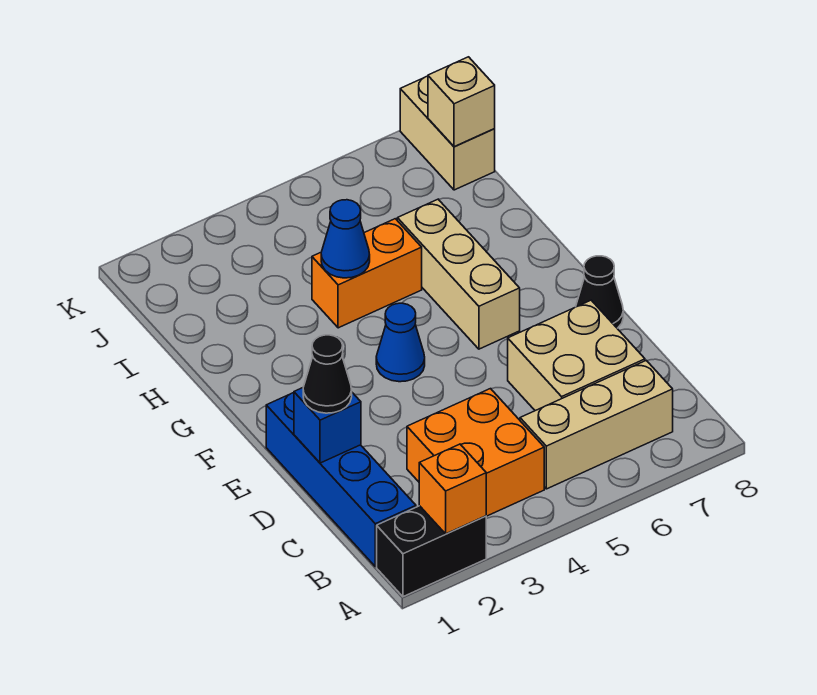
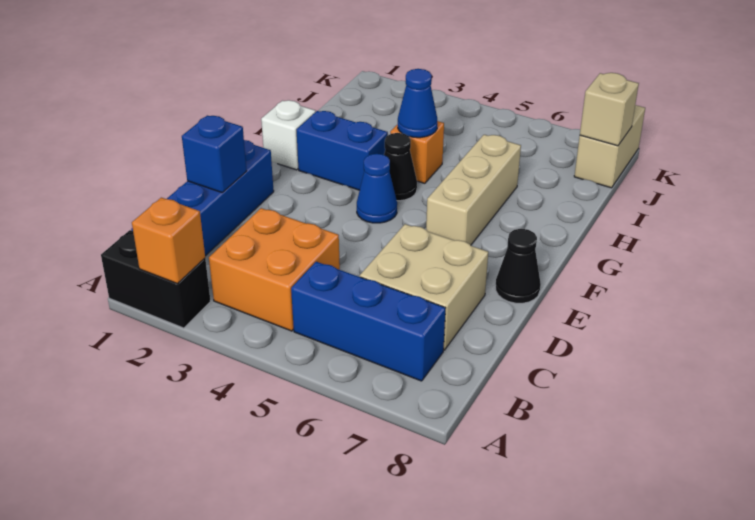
tan brick B5:B7 level 1 -> blue brick B5:B7 level 1
black cone D1 level 3 -> black cone G4 level 1
none -> white brick G1 level 1
none -> blue brick G2:G3 level 1
orange brick H4:H5 level 1 -> orange brick H4 level 1

